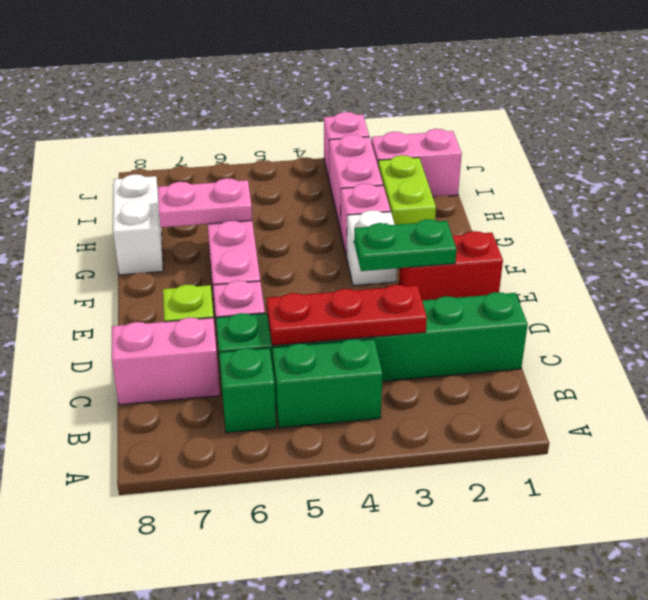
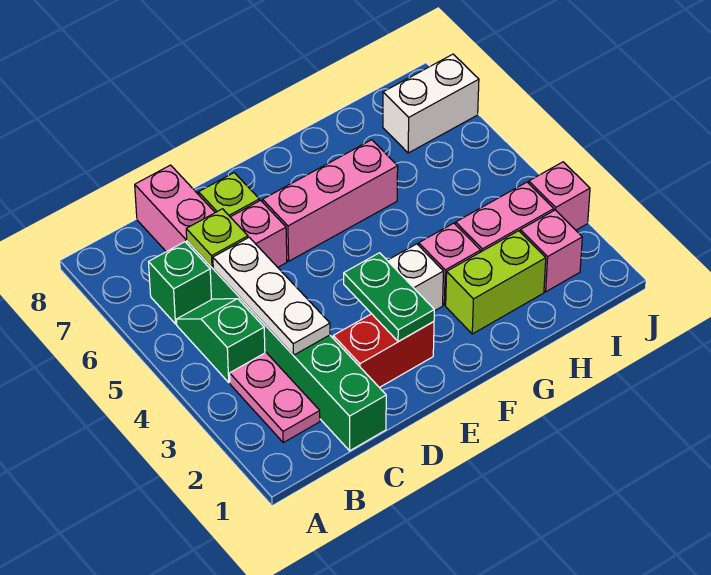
green brick B4:B5 level 1 -> green slope B4:B5 level 1 top 4
red plate C3:C5 level 2 -> white plate C3:C5 level 2
none -> lime plate C6 level 2
red brick E1:E2 level 1 -> red brick D2:E2 level 1
pink plate G6:G7 level 2 -> pink plate B2:B3 level 1
white brick G8:H8 level 1 -> white brick I7:J7 level 1
pink brick I1:I2 level 1 -> pink brick I2 level 1

